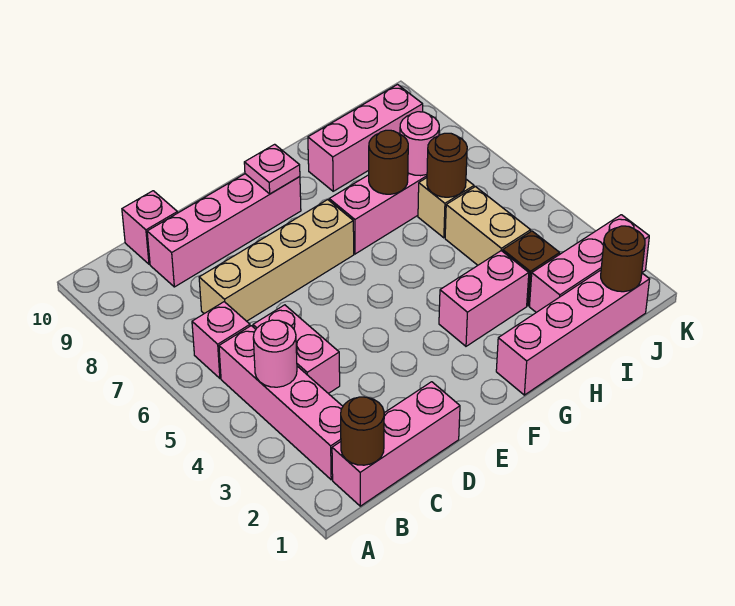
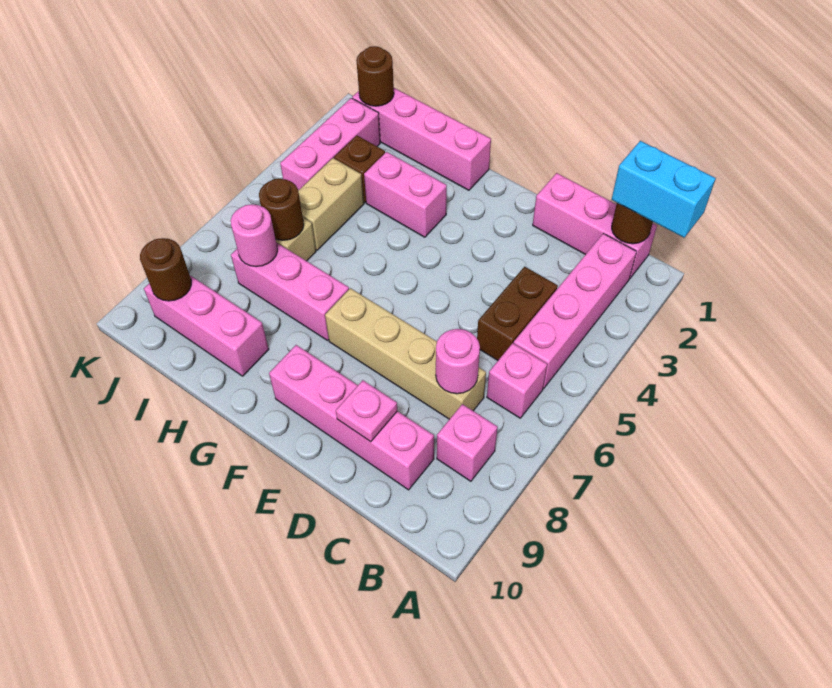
none -> cyan brick A1:B1 level 3
pink round brick B4 level 2 -> pink round brick C7 level 2
pink brick C4:C5 level 1 -> brown brick C4:C5 level 1
pink brick C10 level 1 -> pink brick B8 level 1
pink plate F9 level 2 -> pink plate D9 level 2
brown round brick H7 level 2 -> brown round brick J9 level 2
pink brick I2:K2 level 1 -> pink brick J2:J4 level 1

